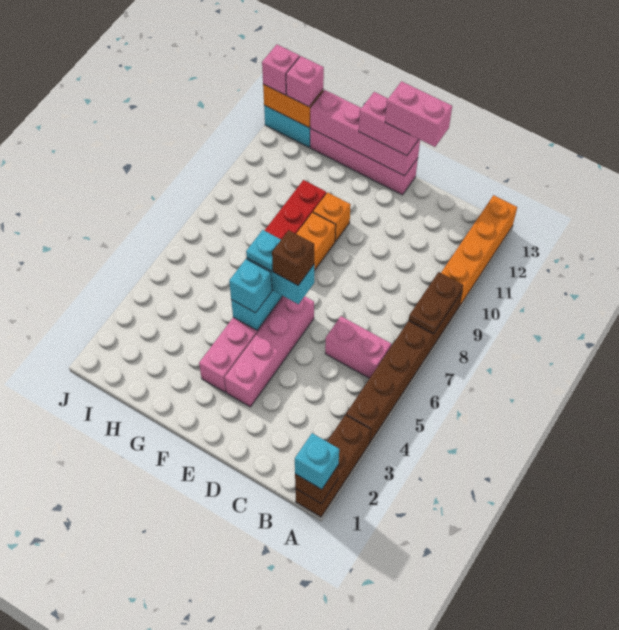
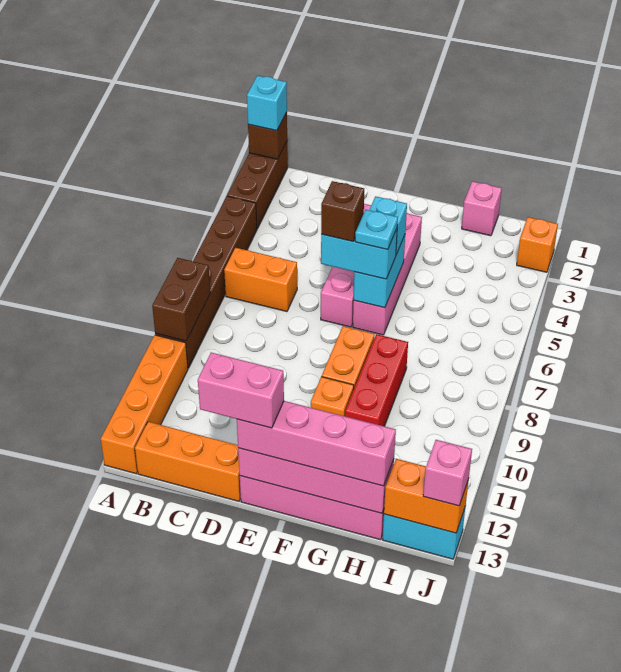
brown plate A8:A9 level 2 -> brown brick A8:A9 level 2
pink brick B6:C6 level 1 -> orange brick B6:C6 level 1
none -> orange brick B13:D13 level 1
pink brick E13:F13 level 3 -> pink brick E13:H13 level 3
pink brick I13 level 3 -> pink brick H1 level 1
none -> orange brick J2 level 1

